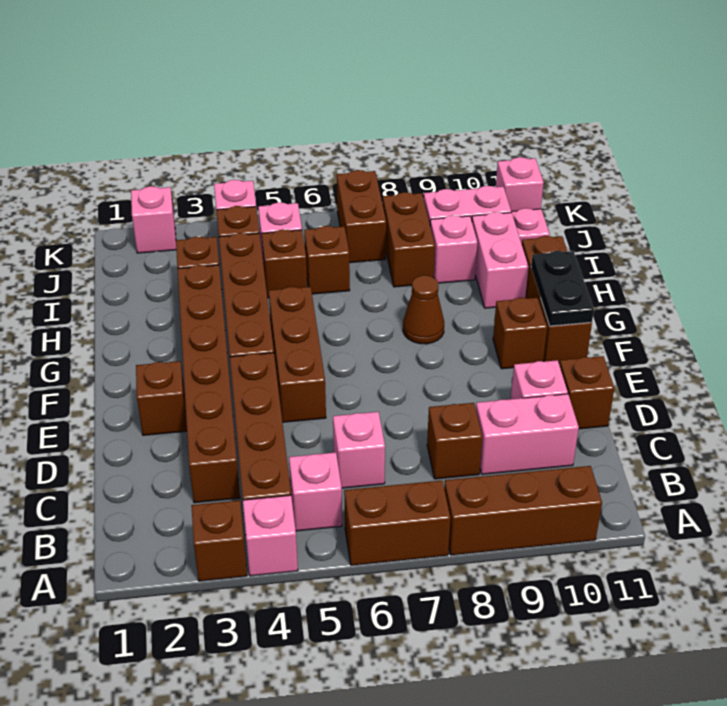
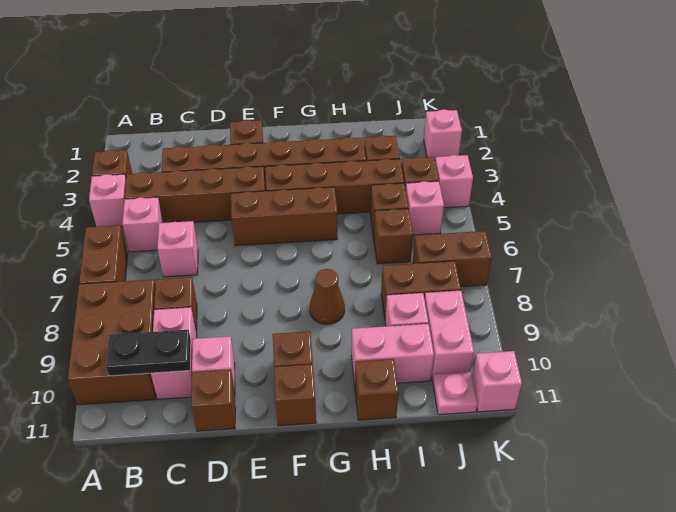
brown brick A8:A10 level 1 -> brown brick A8:B10 level 1
black plate F11:G11 level 2 -> black plate B10:C10 level 2

